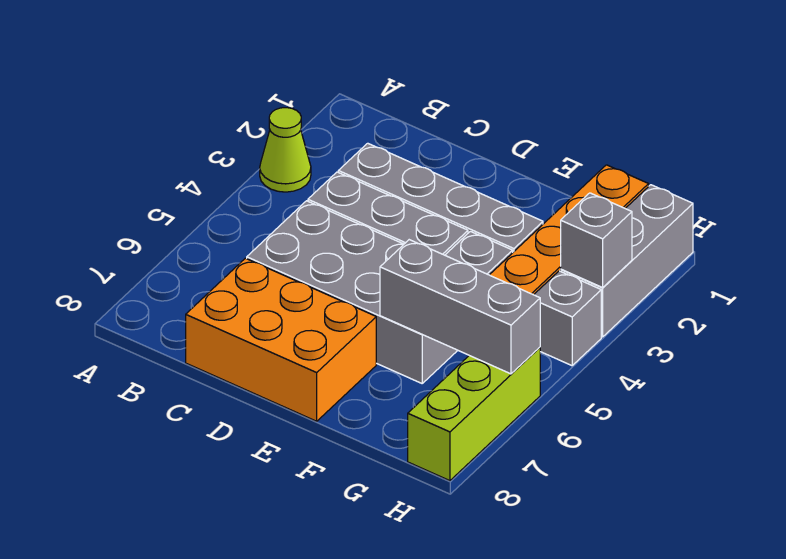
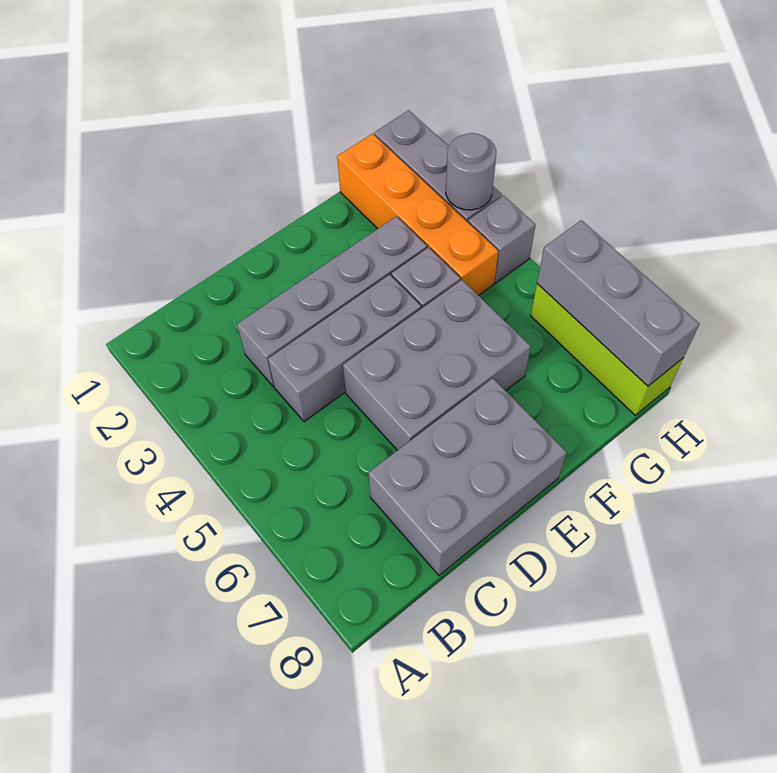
lime cone A3 level 1 -> none
grey brick C5:F6 level 1 -> grey brick D5:F6 level 1
orange brick C7:E8 level 1 -> grey brick C7:E8 level 1
grey brick F6:H6 level 2 -> grey brick H6:H8 level 2
grey brick H3 level 2 -> grey round brick H3 level 2

